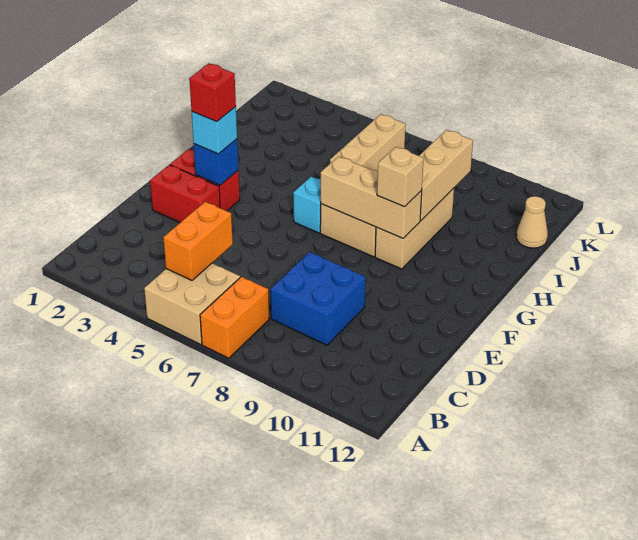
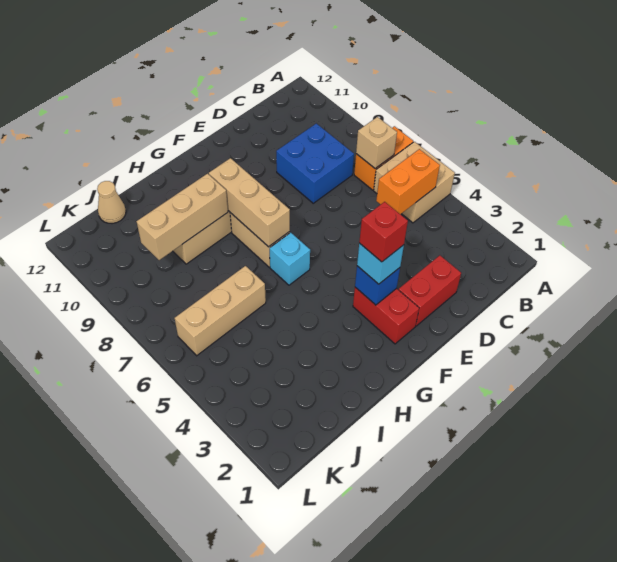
red brick E2:E3 level 1 -> red brick D2:E2 level 1
tan brick G9 level 3 -> tan brick B7 level 2

